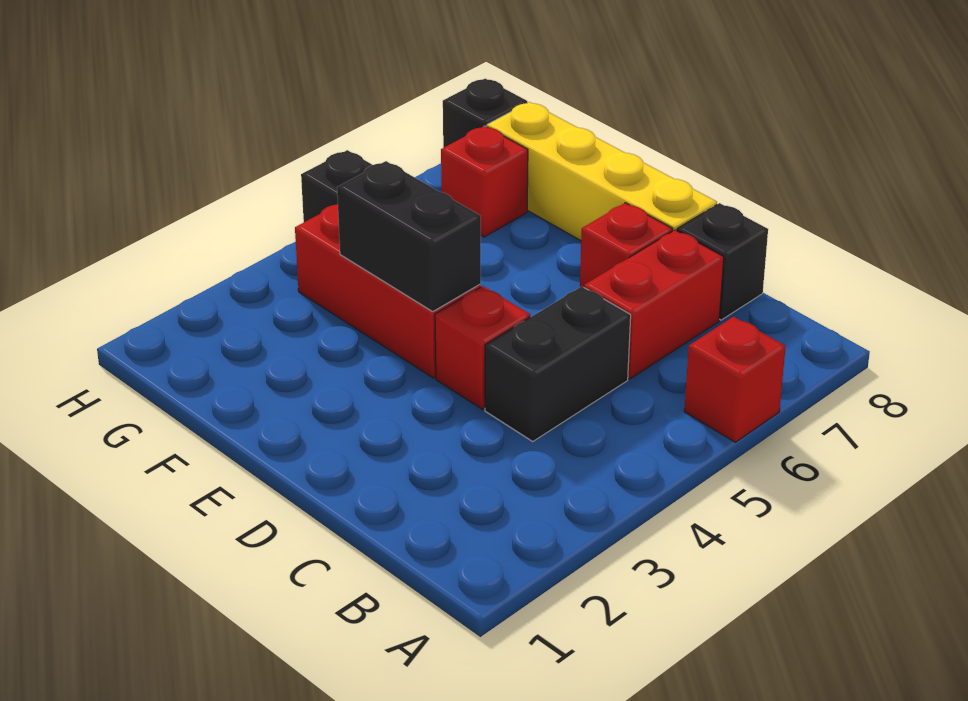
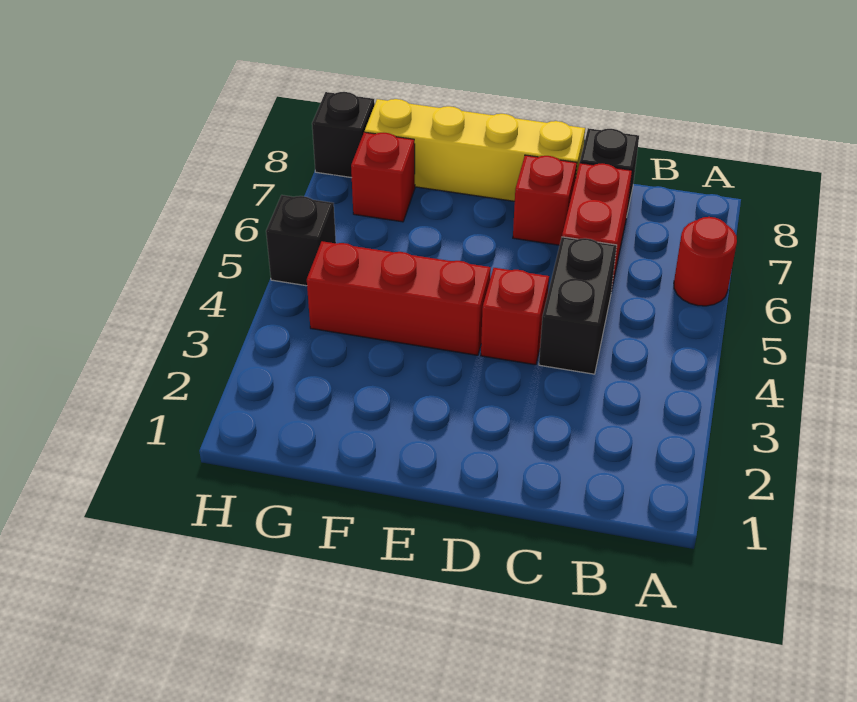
red brick A6 level 1 -> red round brick A6 level 1
black brick E4:F4 level 2 -> none

